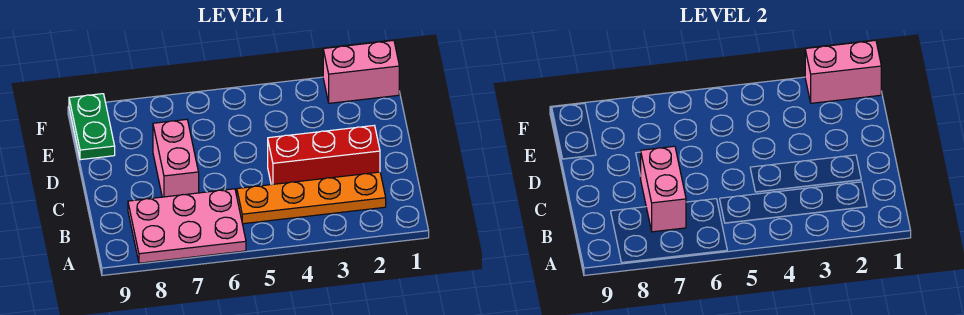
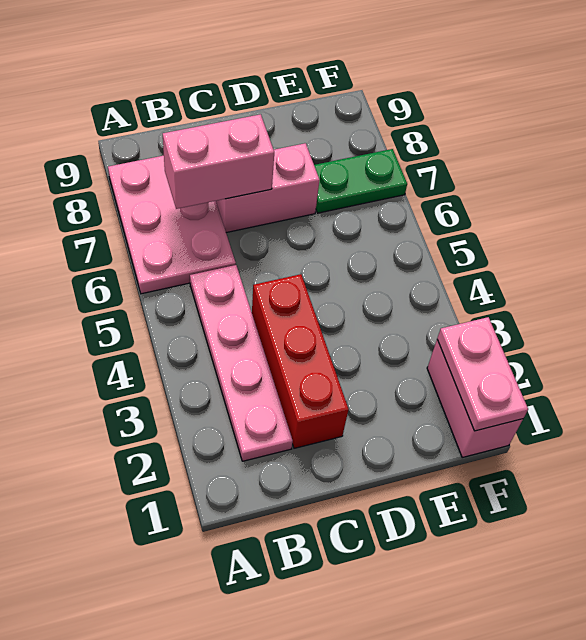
orange plate B2:B5 level 1 -> pink plate B2:B5 level 1
green plate E9:F9 level 1 -> green plate E7:F7 level 1
pink brick F1:F2 level 2 -> pink plate F1:F2 level 2

